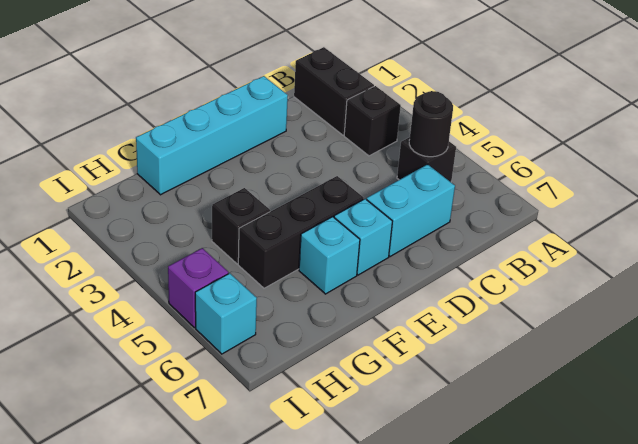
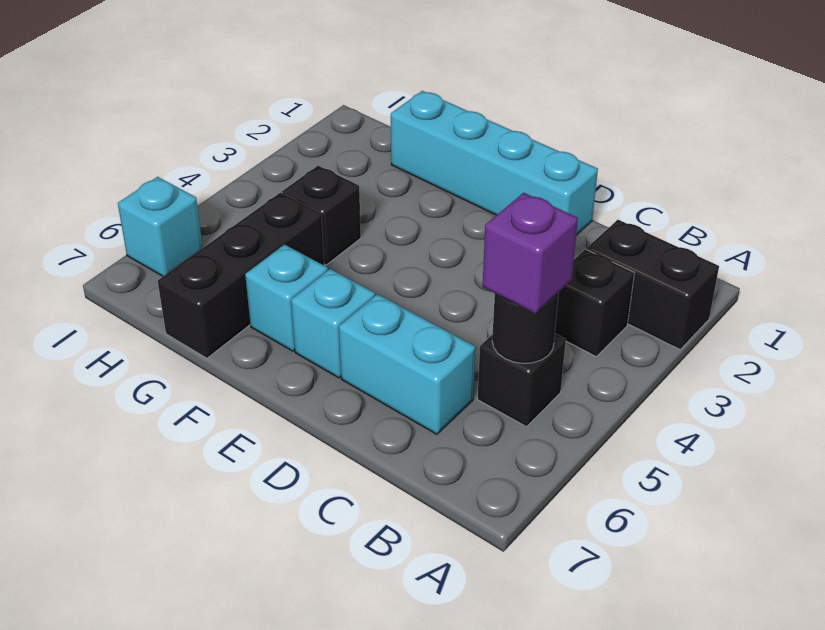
black brick B1:B2 level 1 -> black brick A2:B2 level 1
black brick E5:G5 level 1 -> black brick G5:G7 level 1
purple brick I5 level 1 -> purple brick B5 level 3

